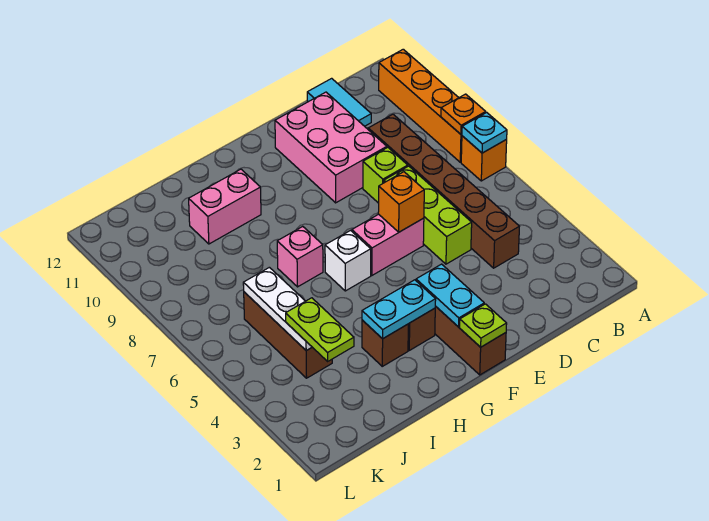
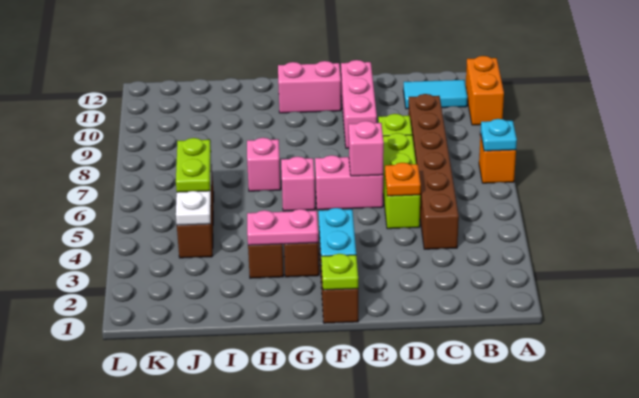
orange brick A8:A11 level 1 -> orange brick A10:A11 level 1
orange plate A8 level 2 -> orange plate D5 level 2
cyan tile C11:C12 level 1 -> cyan tile B11:C11 level 1
pink brick D9:E11 level 1 -> pink brick E9:E11 level 1
orange brick E6 level 2 -> pink brick E6 level 2
cyan plate G3:H3 level 2 -> pink plate G3:H3 level 2
white brick G6 level 1 -> pink brick G6 level 1
pink brick H10:I10 level 1 -> pink brick F11:G11 level 1
lime plate J3:J4 level 3 -> lime plate J5:J6 level 3

